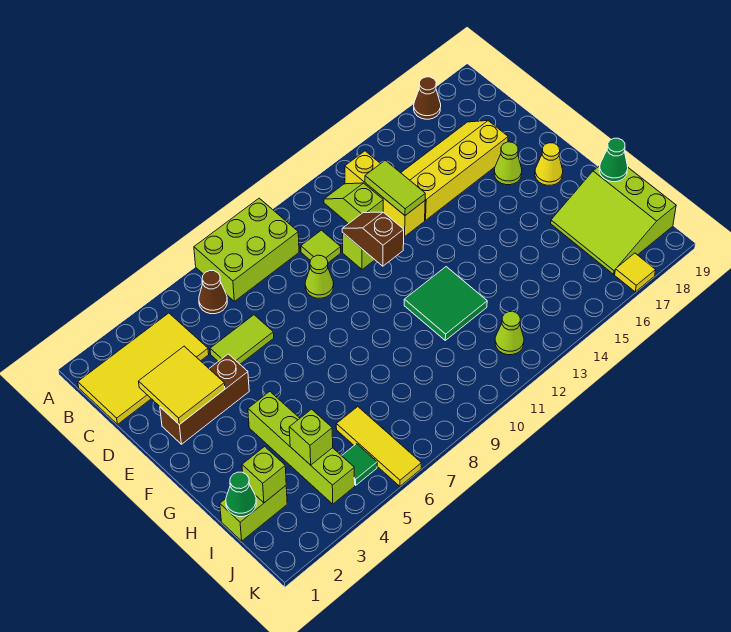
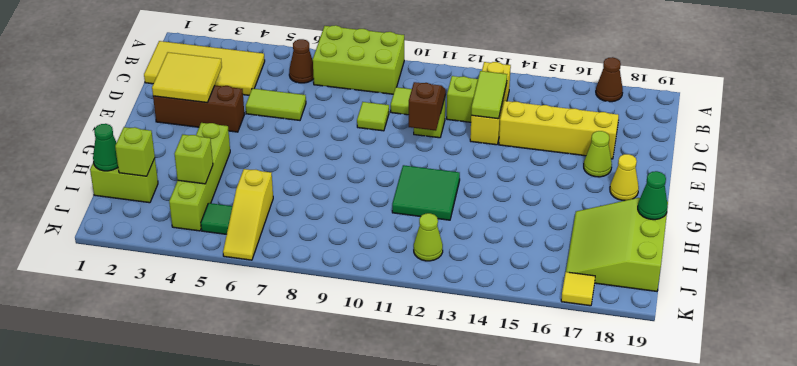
lime cone D9 level 1 -> lime tile D9 level 1
yellow tile I6:K6 level 1 -> yellow slope I6:K6 level 1 top I

